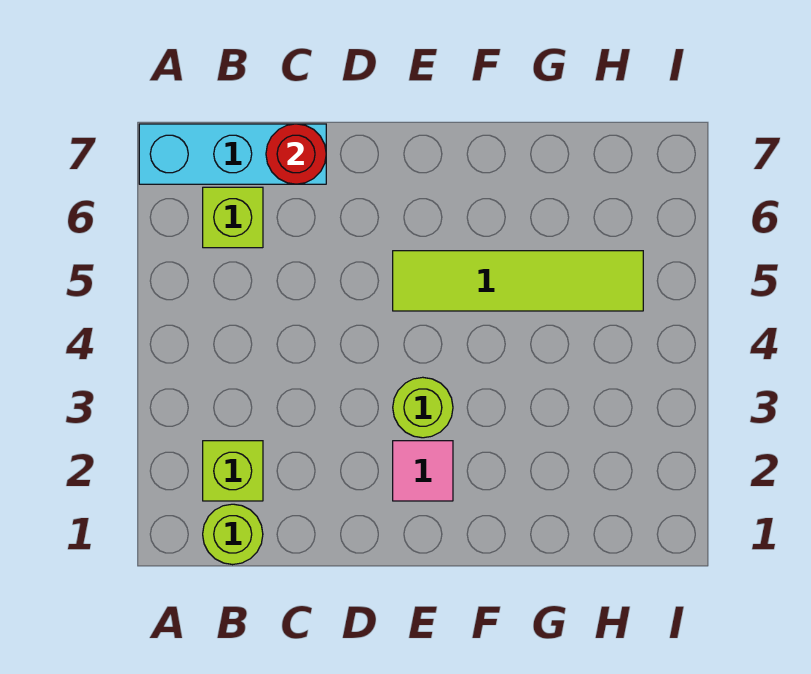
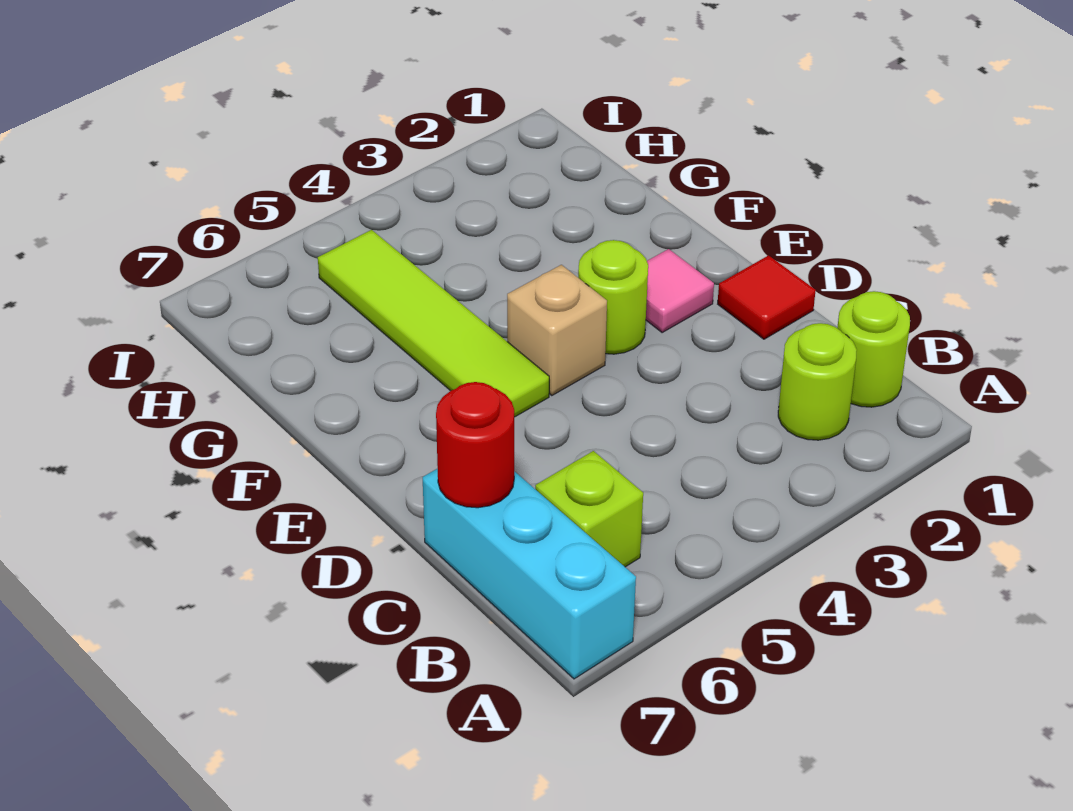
lime brick B2 level 1 -> lime round brick B2 level 1
none -> red tile D1 level 1
none -> tan brick E4 level 1

